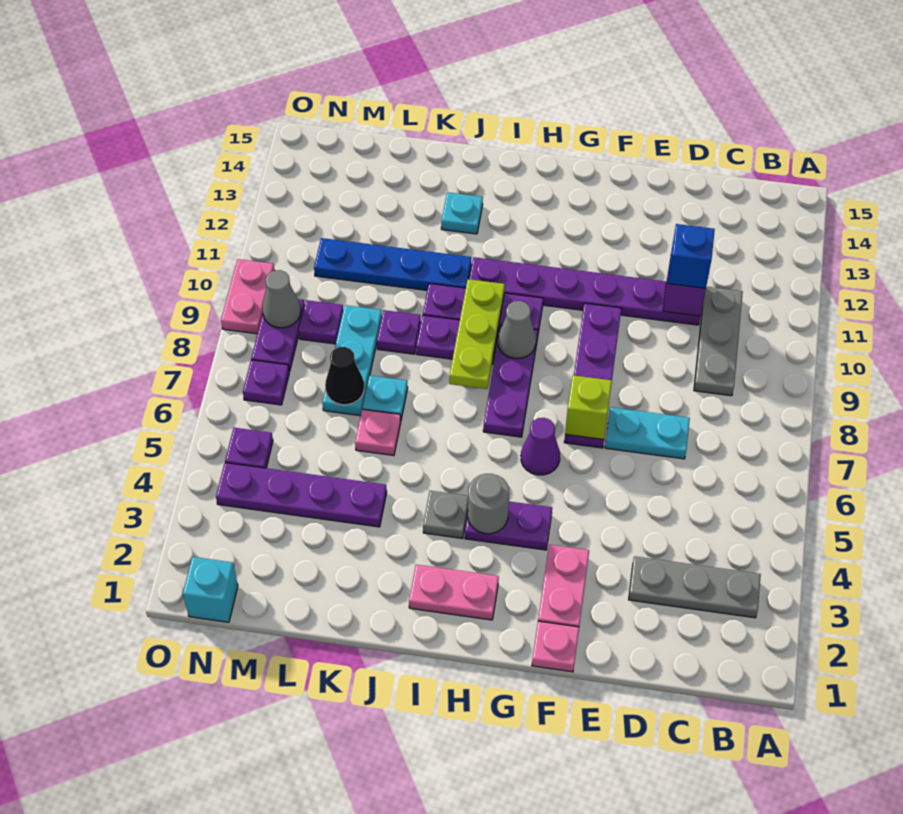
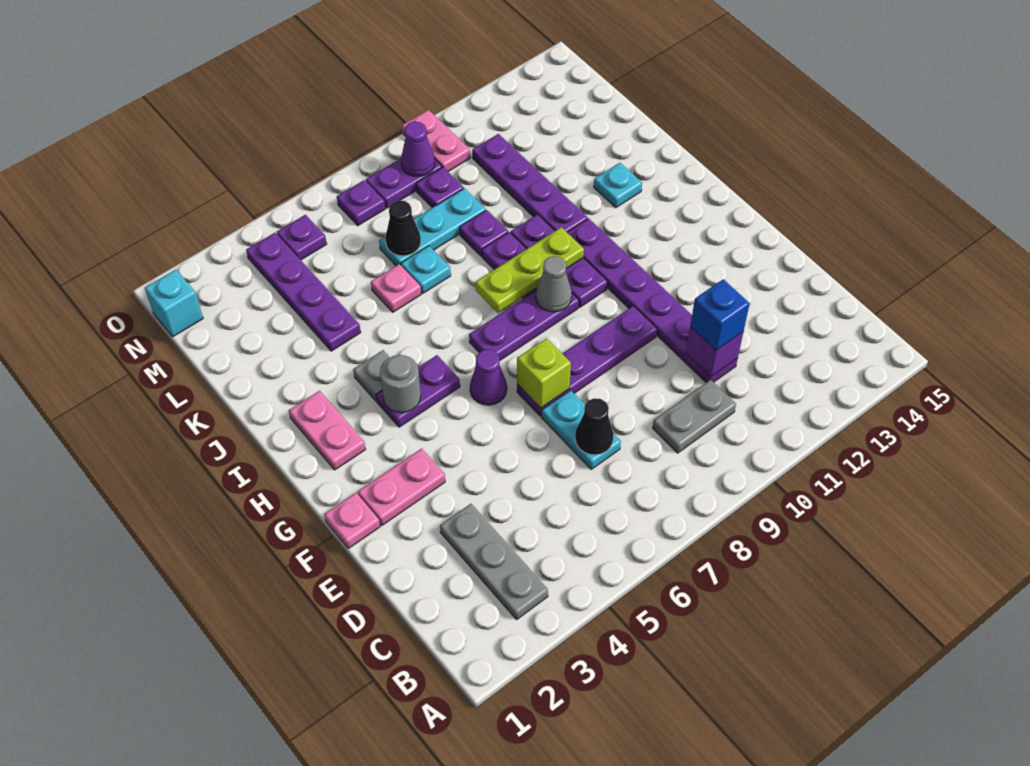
grey plate C9:C11 level 1 -> grey plate C9:C10 level 1
none -> black cone D7 level 2
purple plate G4:H4 level 1 -> purple plate H4:H5 level 1
blue plate J11:M11 level 1 -> purple plate J11:M11 level 1
grey cone N9 level 2 -> purple cone N9 level 2
pink plate O9:O10 level 1 -> pink plate N10:O10 level 1

